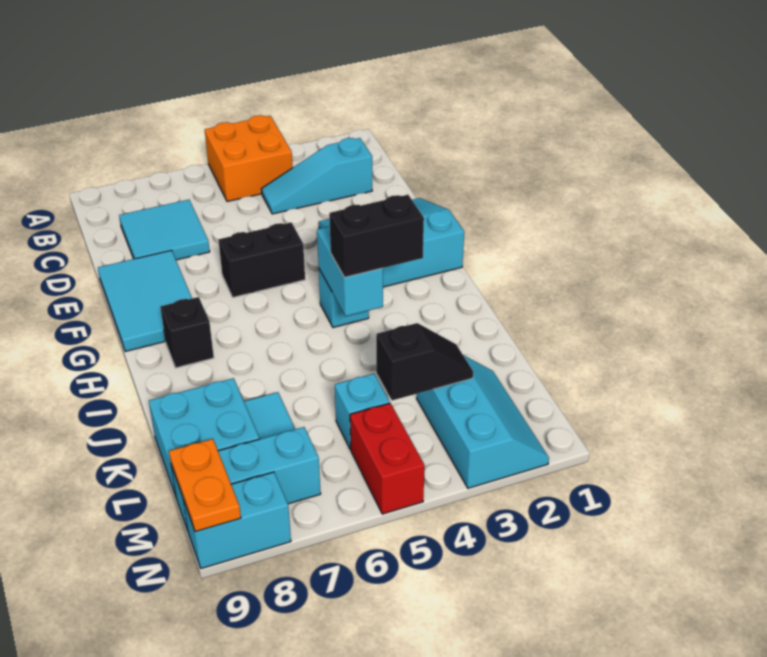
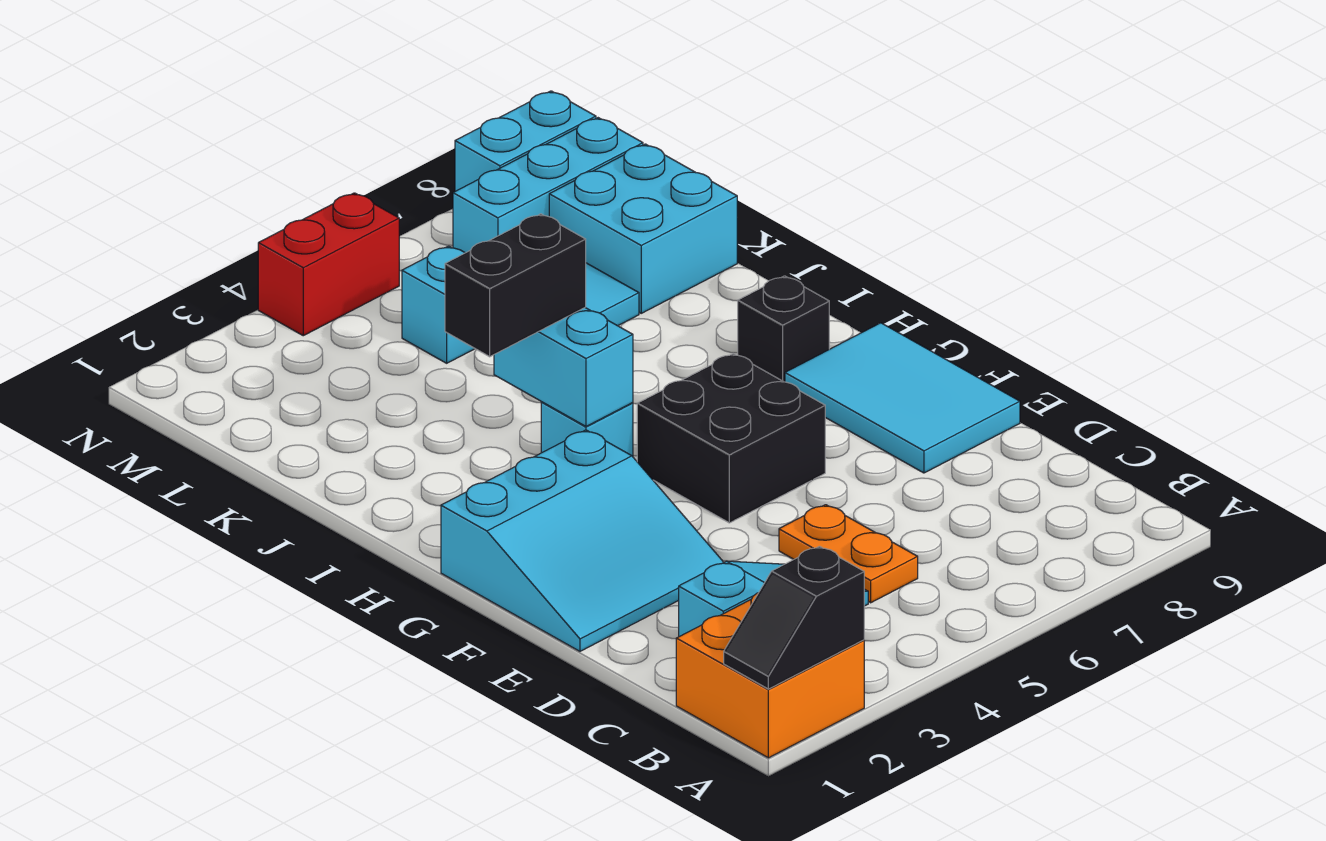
orange brick A4:B5 level 1 -> orange brick A1:B2 level 1
cyan tile C7:D8 level 1 -> none
black brick F5:F6 level 1 -> black brick F5:G6 level 1
cyan slope L2:N3 level 1 top 3 -> none
black slope L3:L4 level 2 top 4 -> black slope A1:A2 level 2 top 2
red brick M5:N5 level 1 -> red brick N4:N5 level 1
orange plate M9:N9 level 2 -> orange plate C5:D5 level 1

